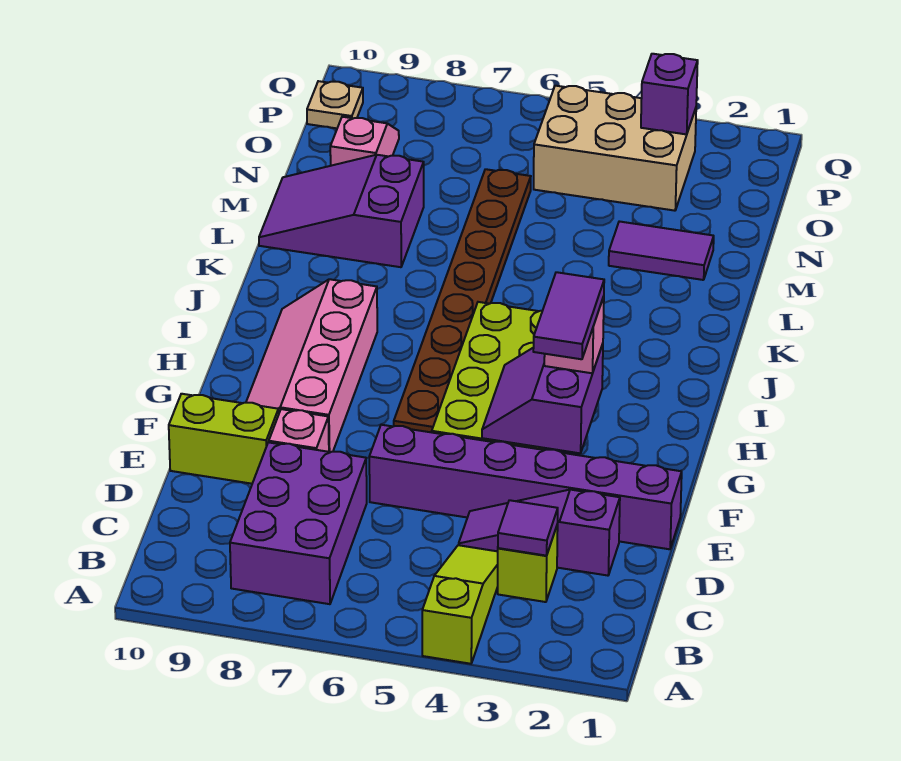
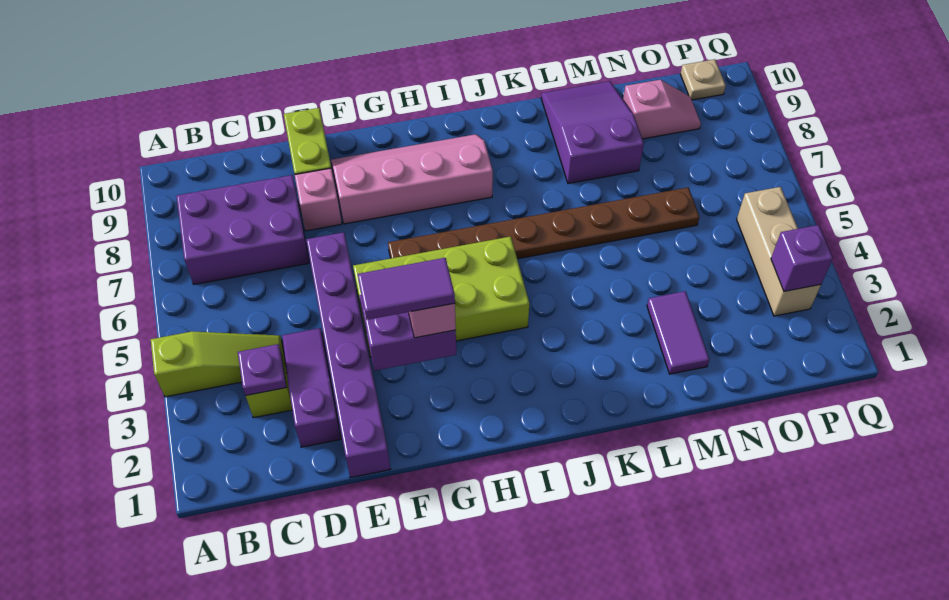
purple tile C3 level 2 -> purple plate C3 level 2
tan brick O3:P5 level 1 -> tan brick P3:P5 level 1

